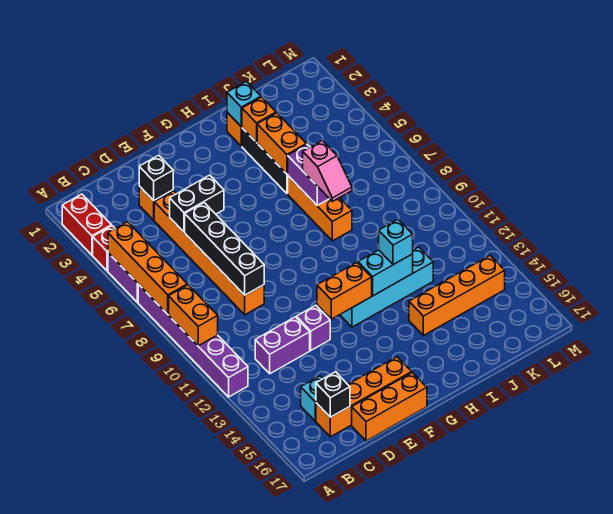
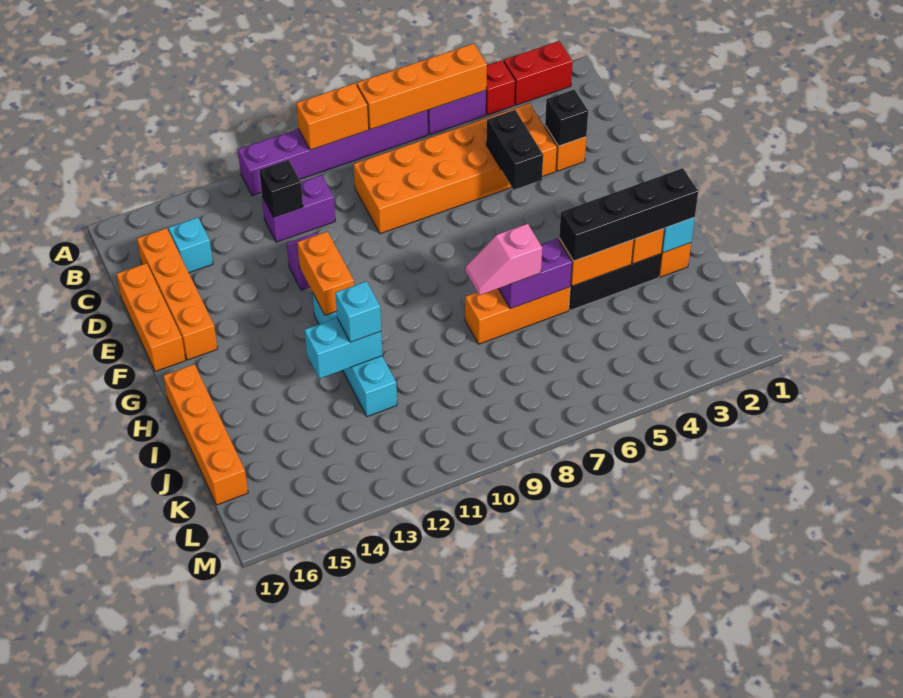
purple brick C12:D12 level 1 -> purple brick C11:C12 level 1
black brick C16 level 2 -> black brick C12 level 2
orange brick D4:D9 level 1 -> orange brick C4:D9 level 1
black brick D6:D9 level 2 -> black brick I2:I5 level 3
cyan brick H12:I12 level 2 -> cyan brick I12:I13 level 2
orange brick I14:L14 level 1 -> orange brick H17:K17 level 1

